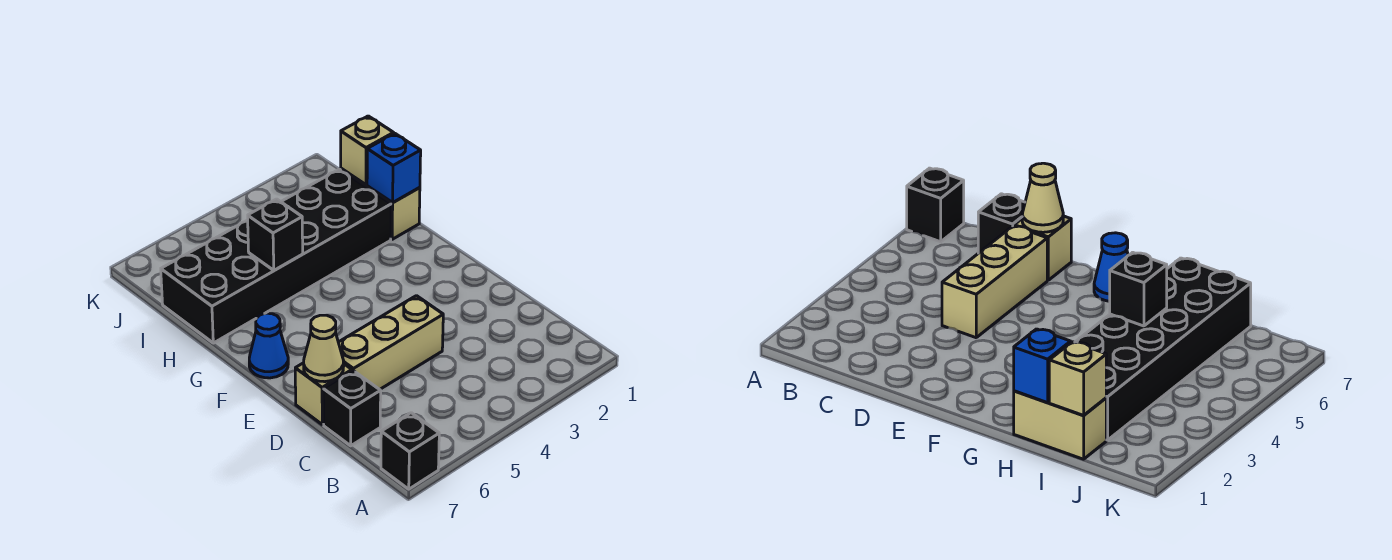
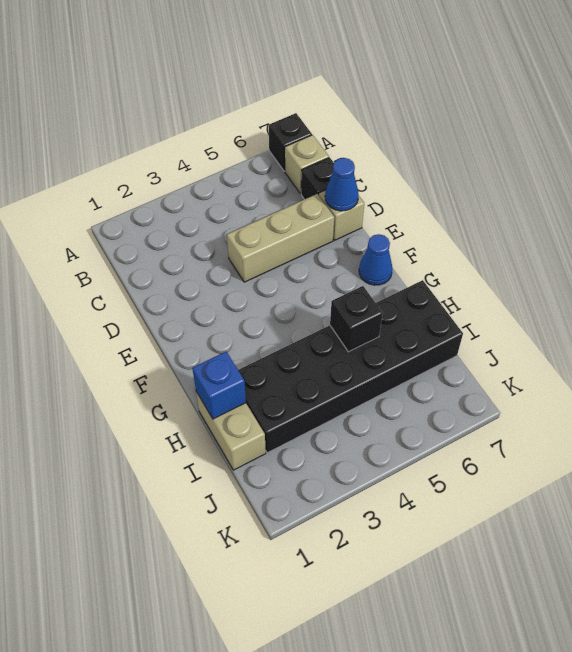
tan cone D7 level 2 -> blue cone D7 level 2
tan brick I1 level 2 -> tan brick B7 level 1

